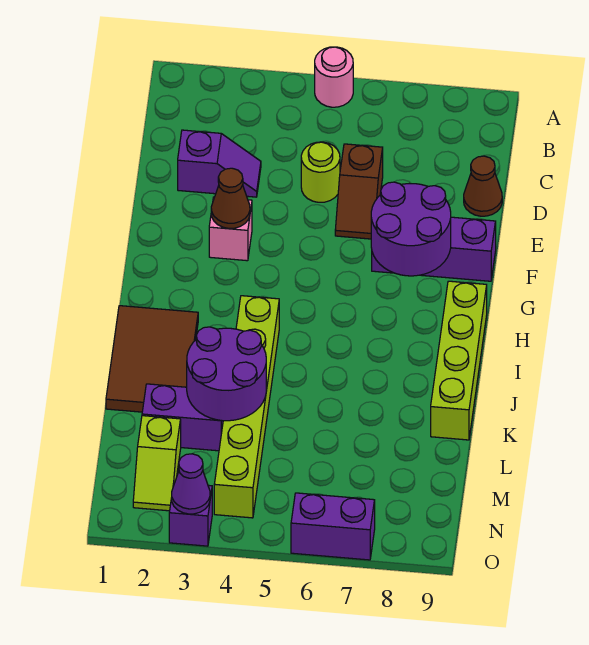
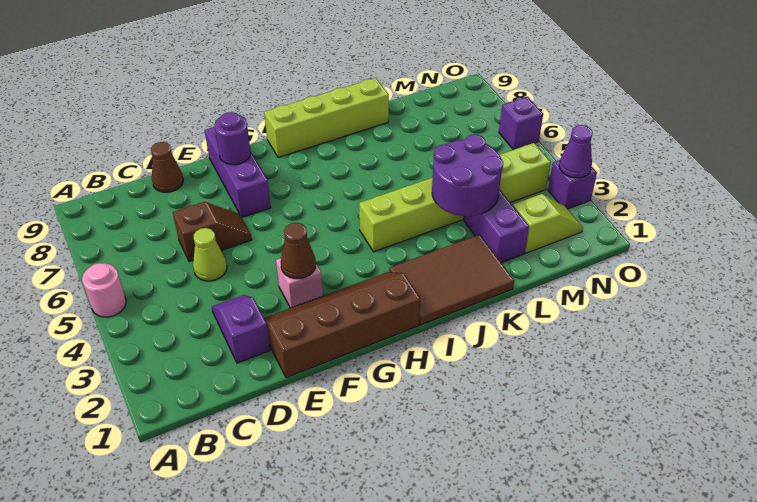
lime round brick D5 level 1 -> lime cone D5 level 1
none -> brown slope E1:H2 level 1 top 1
purple round brick F7:G8 level 2 -> purple round brick F8 level 2
purple brick O6:O7 level 1 -> purple brick O6 level 1

